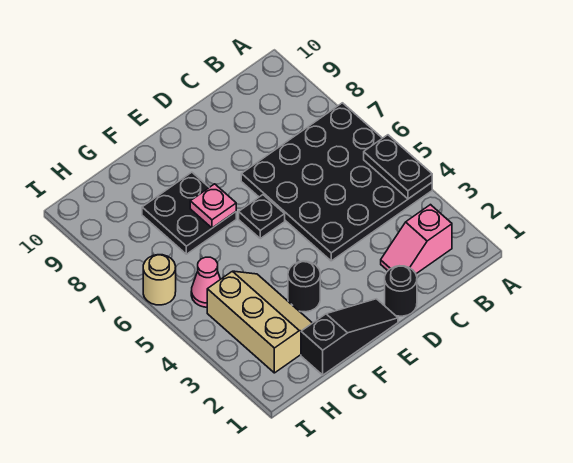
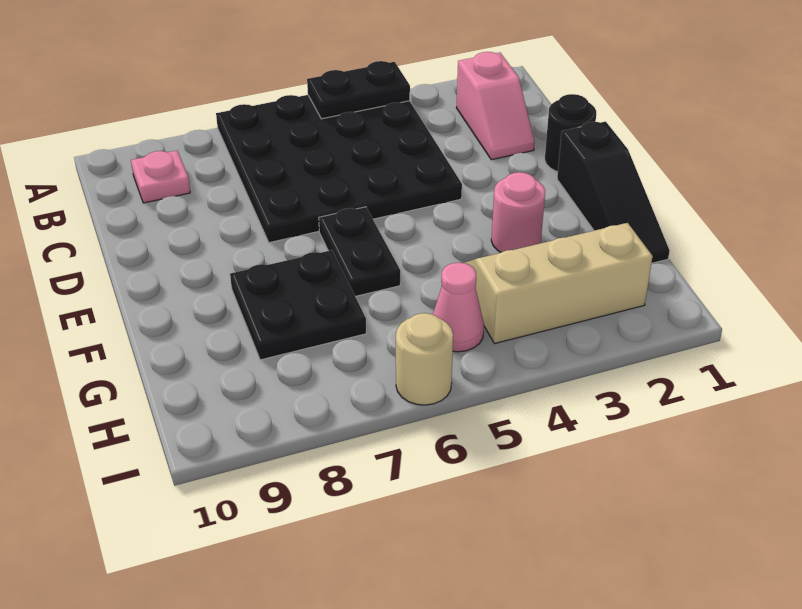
black slope E1:G1 level 1 top G -> black slope E1:G1 level 1 top E
black plate E6 level 1 -> black plate E6:F6 level 1
black round brick F3 level 1 -> pink round brick F3 level 1
pink plate F7 level 2 -> pink plate B9 level 1

